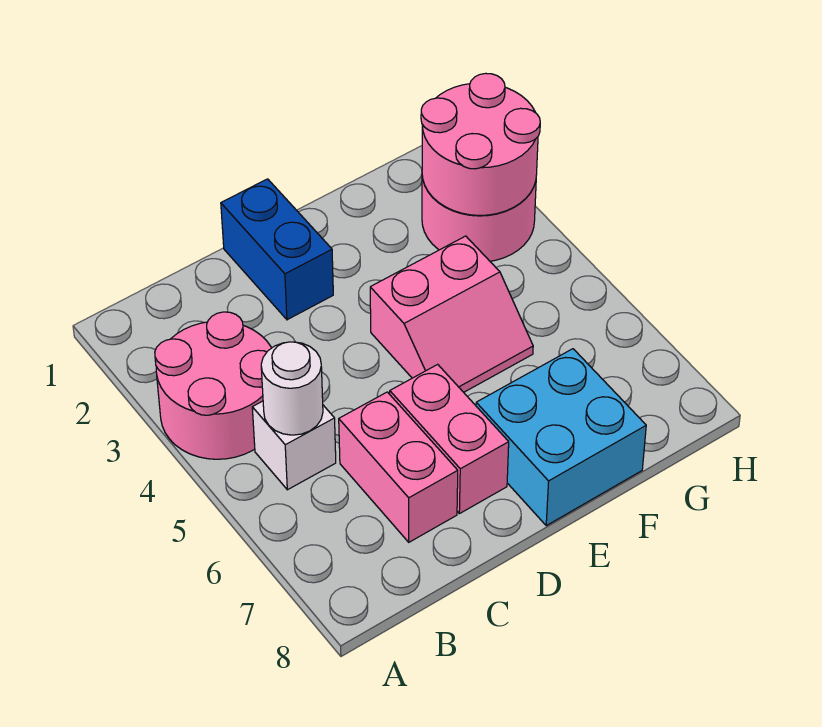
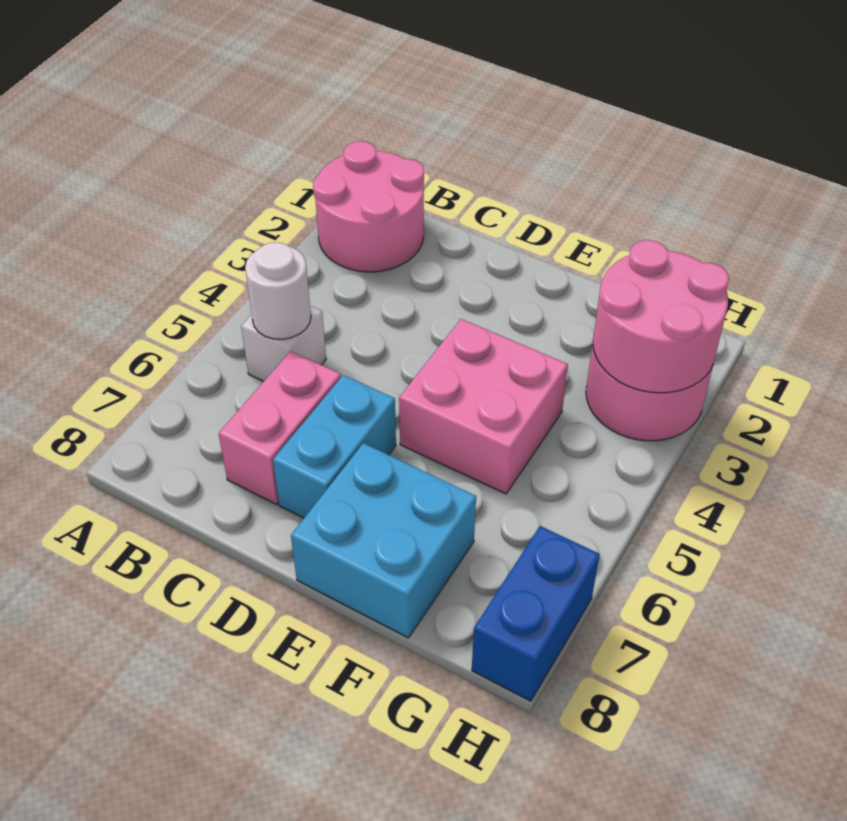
pink round brick A3:B4 level 1 -> pink round brick A1:B2 level 1
blue brick D1:D2 level 1 -> blue brick H7:H8 level 1
pink brick D6:D7 level 1 -> cyan brick D6:D7 level 1
pink slope E4:F5 level 1 top 4 -> pink brick E4:F5 level 1

